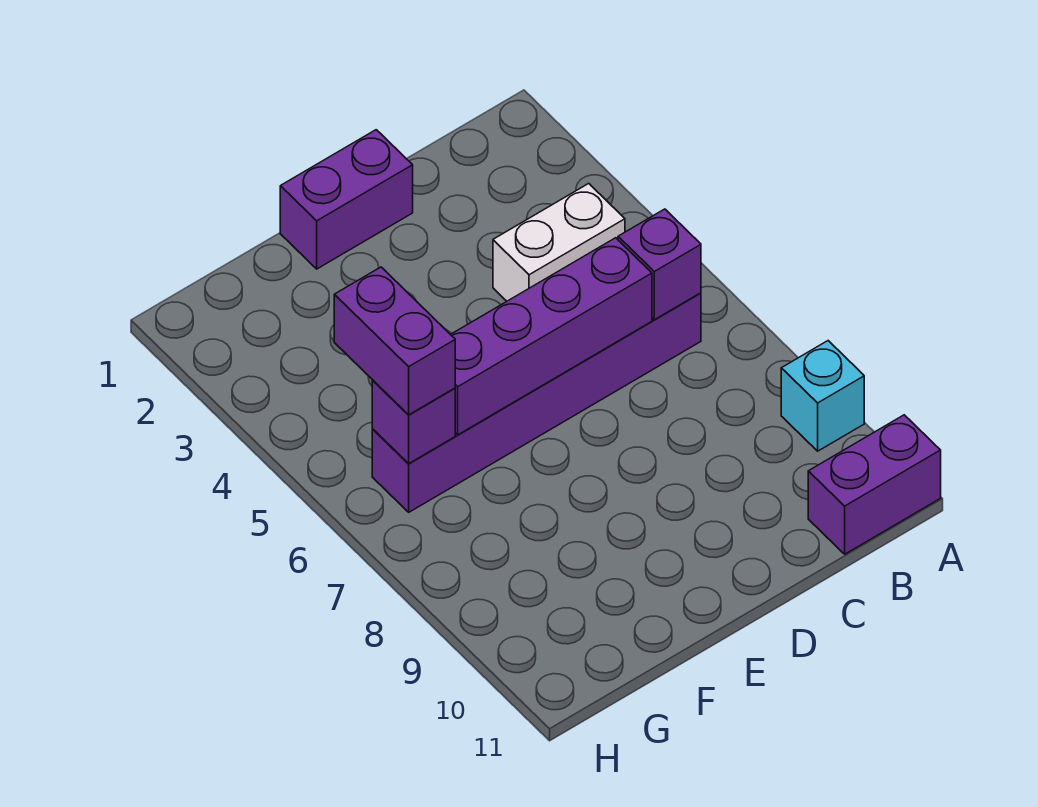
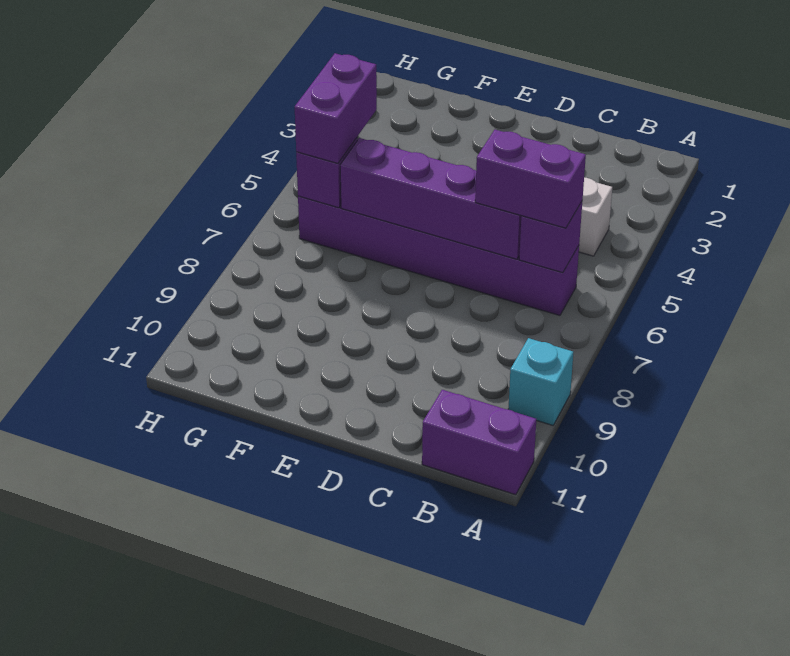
purple brick D1:E1 level 1 -> purple brick B6:C6 level 3

